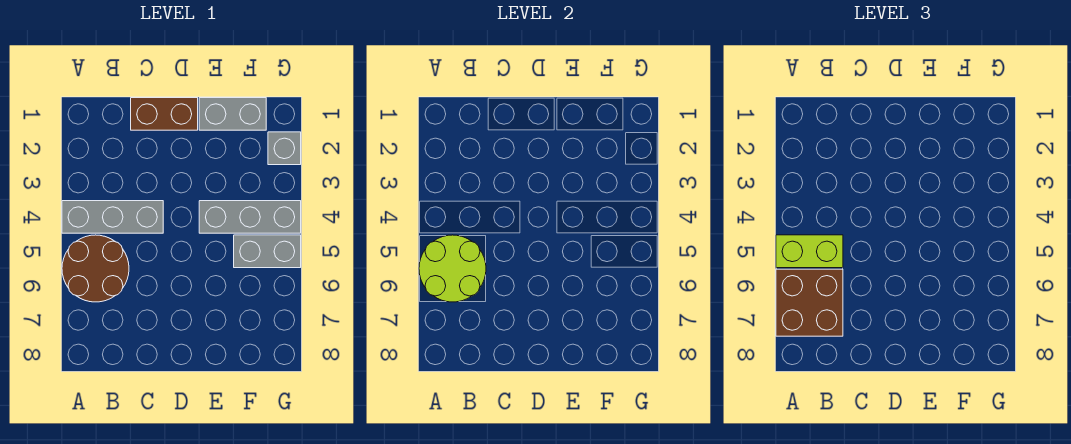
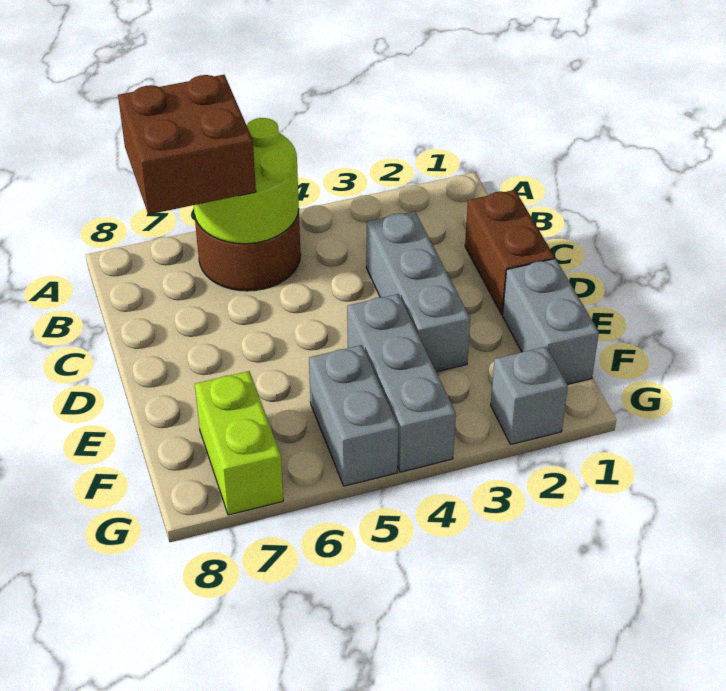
grey brick A4:C4 level 1 -> grey brick C3:E3 level 1
lime brick A5:B5 level 3 -> lime brick F7:G7 level 1

